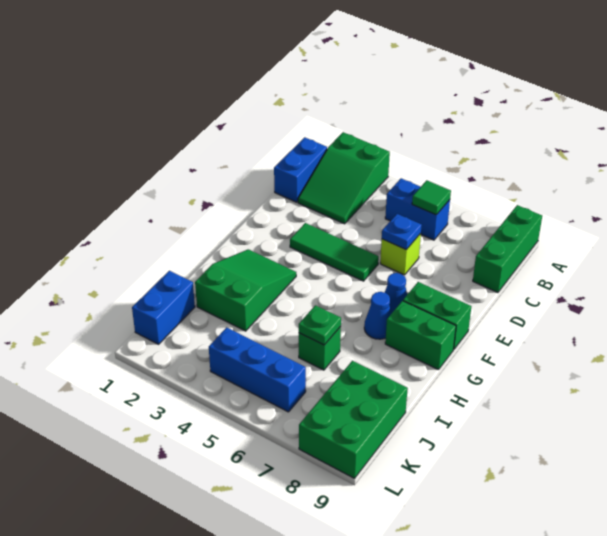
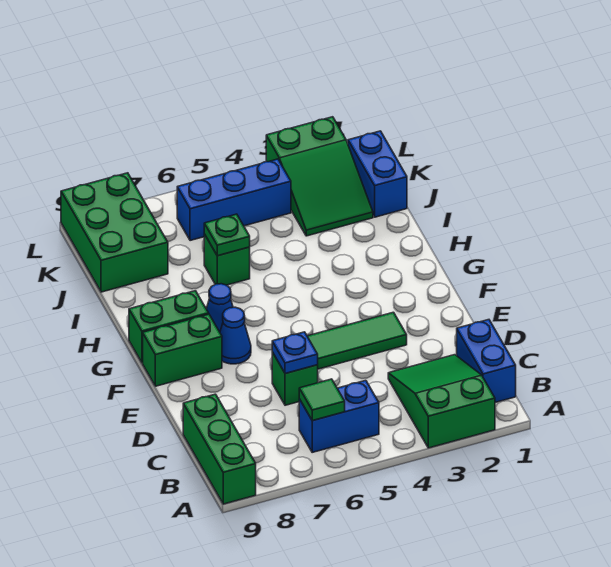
lime brick D6 level 1 -> green brick D6 level 1
green slope G2:I3 level 1 top I -> green slope J2:L3 level 1 top L

